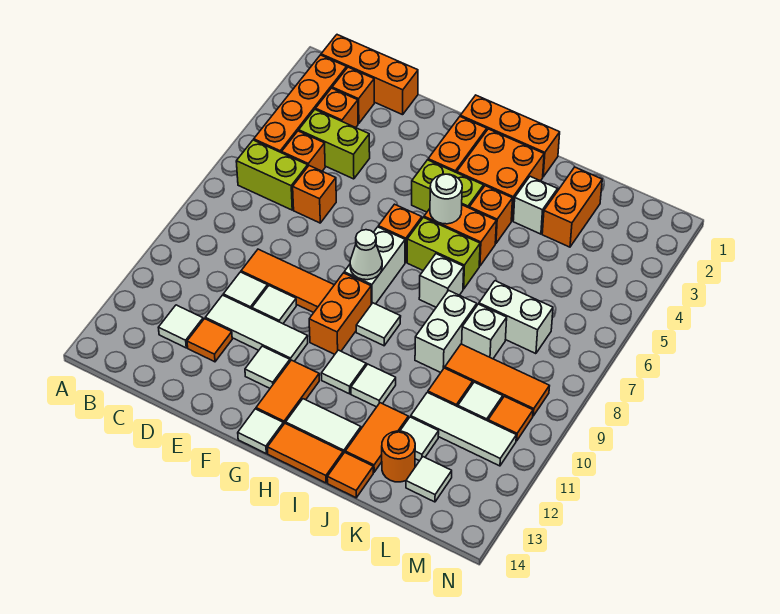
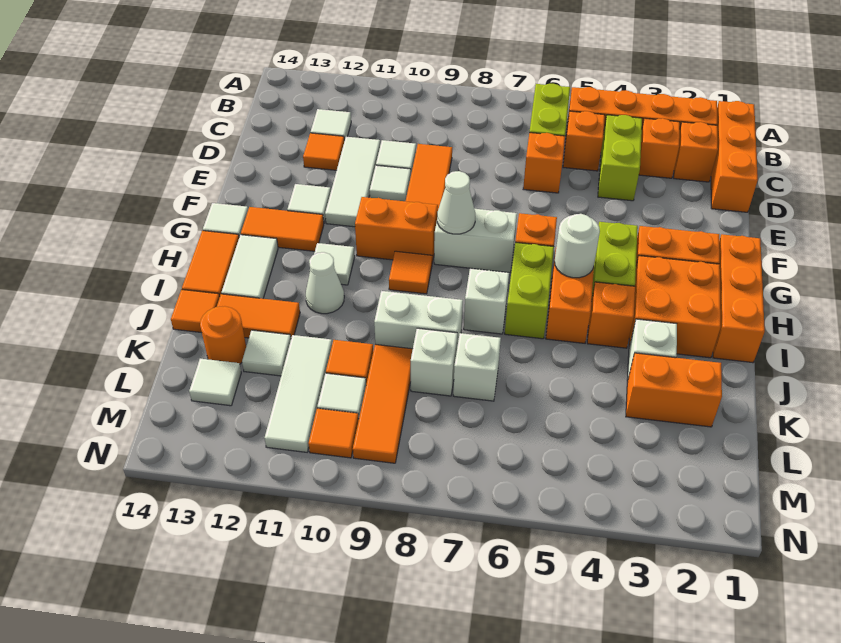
white tile H9 level 1 -> orange tile H9 level 1
white tile I11 level 1 -> white cone I11 level 1
white brick K7:L7 level 1 -> white brick K7 level 1

